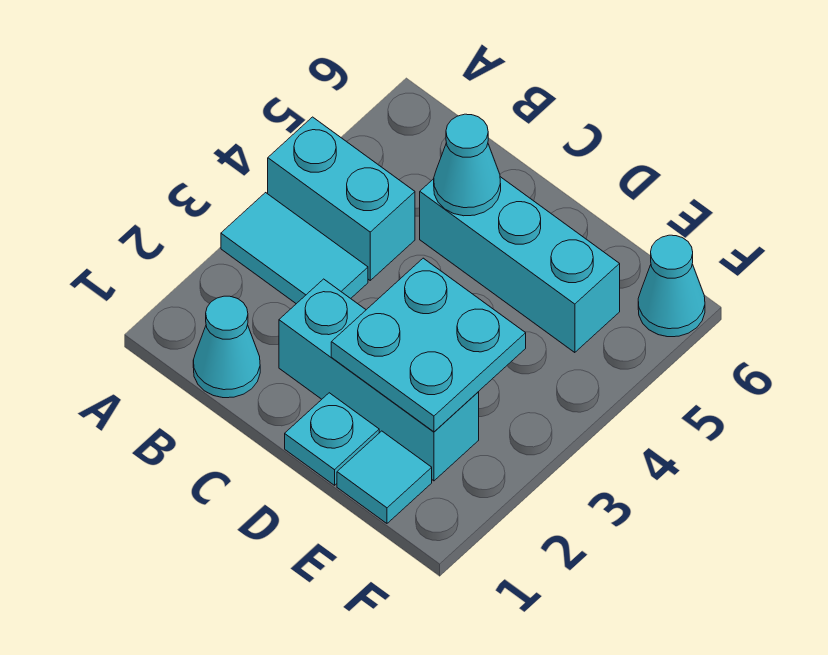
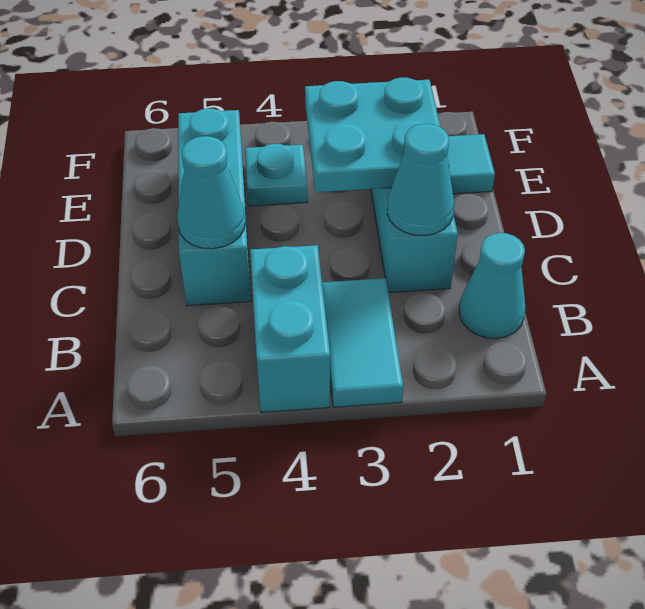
cyan plate D1 level 1 -> cyan plate E4 level 1
cyan cone F6 level 1 -> cyan cone C2 level 2

